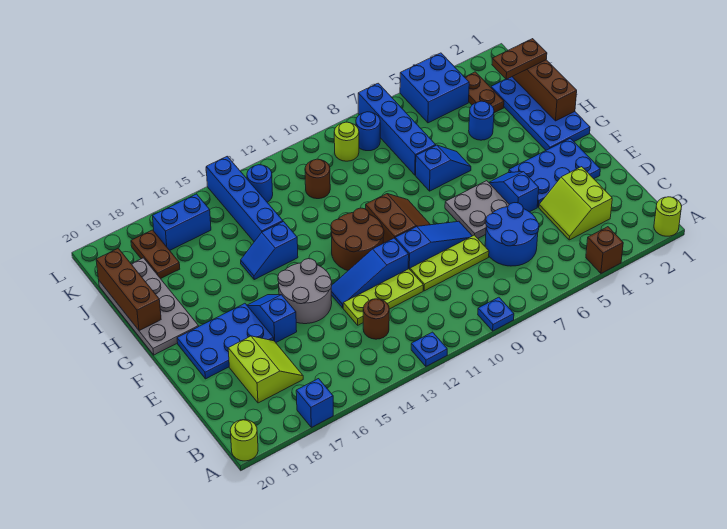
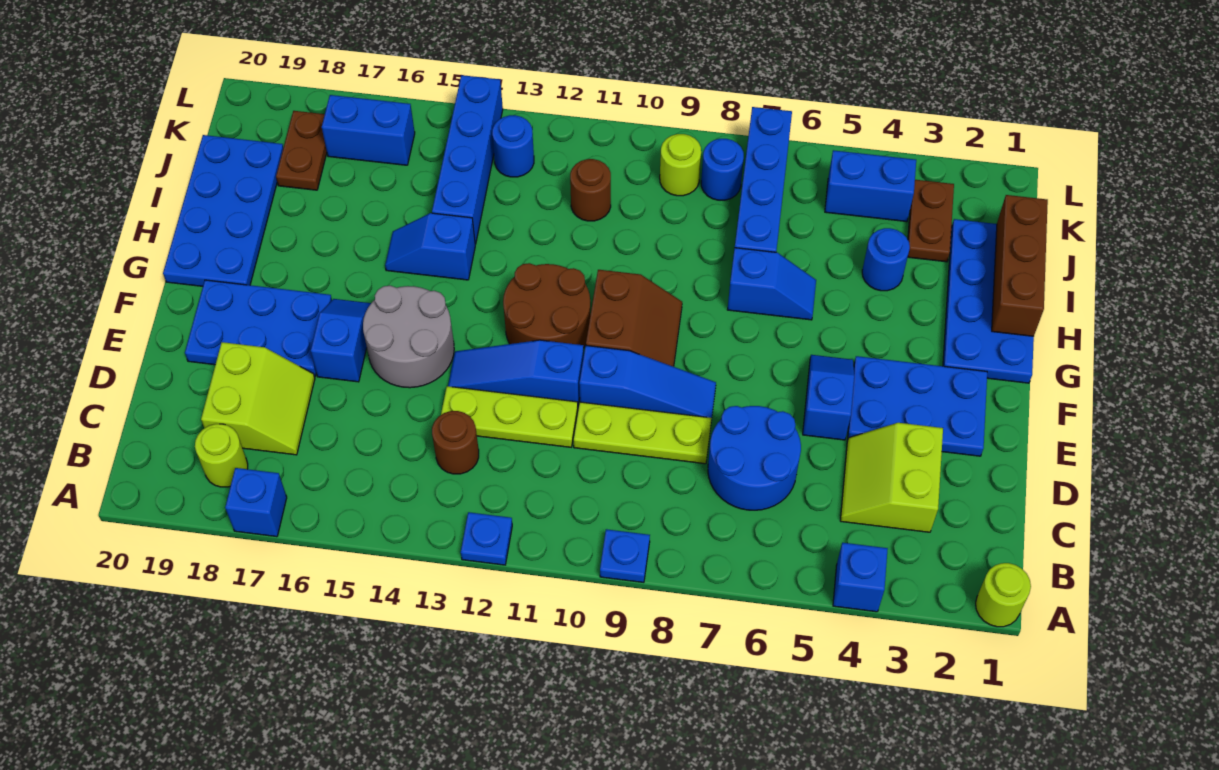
brown brick A4 level 1 -> blue brick A4 level 1
lime round brick A20 level 1 -> lime round brick B18 level 1
grey plate E6:F7 level 1 -> none
grey plate G19:J20 level 1 -> blue plate G19:J20 level 1
brown brick H20:J20 level 2 -> none
brown plate J1:J2 level 3 -> none
blue brick K4:L5 level 1 -> blue brick K4:K5 level 1

